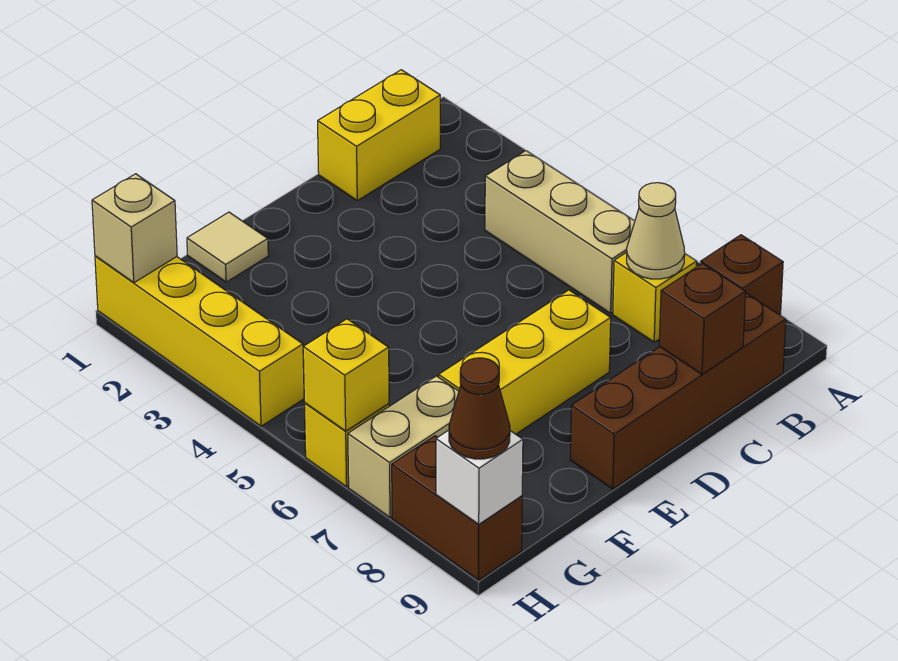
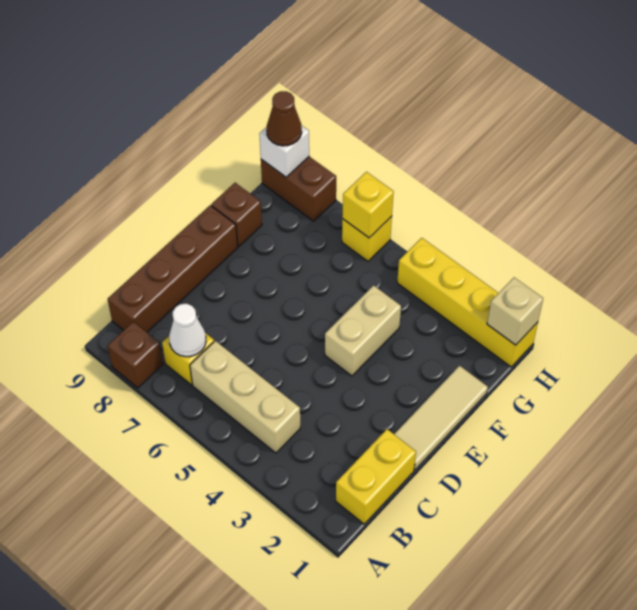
tan cone B7 level 2 -> white cone B7 level 2
brown brick C9 level 2 -> brown brick F9 level 1
yellow brick D7:F7 level 1 -> none
tan tile F1 level 1 -> tan tile D1:F1 level 1
tan brick G7:H7 level 1 -> tan brick E4:F4 level 1

